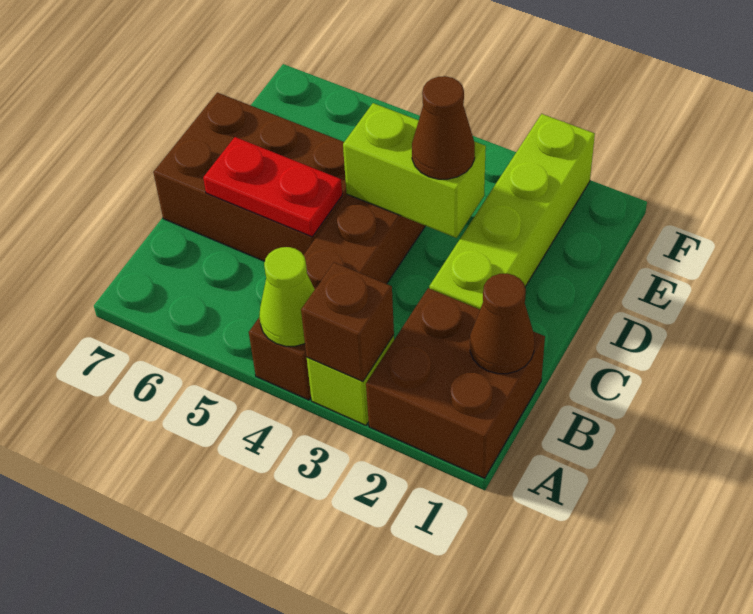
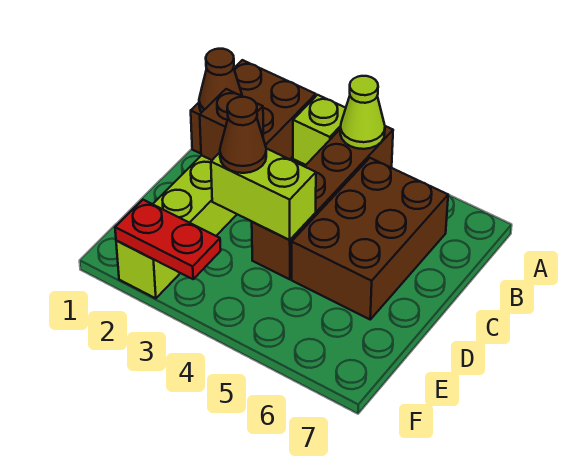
brown brick A3 level 2 -> brown brick C2 level 2
brown brick C5:D7 level 1 -> brown brick B5:D6 level 1
red plate C5:C6 level 2 -> red plate F2:F3 level 2

